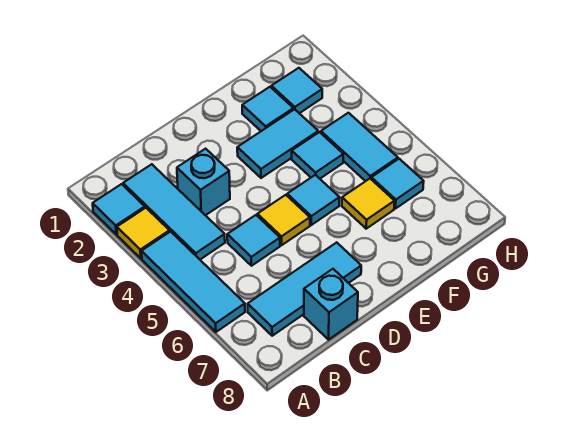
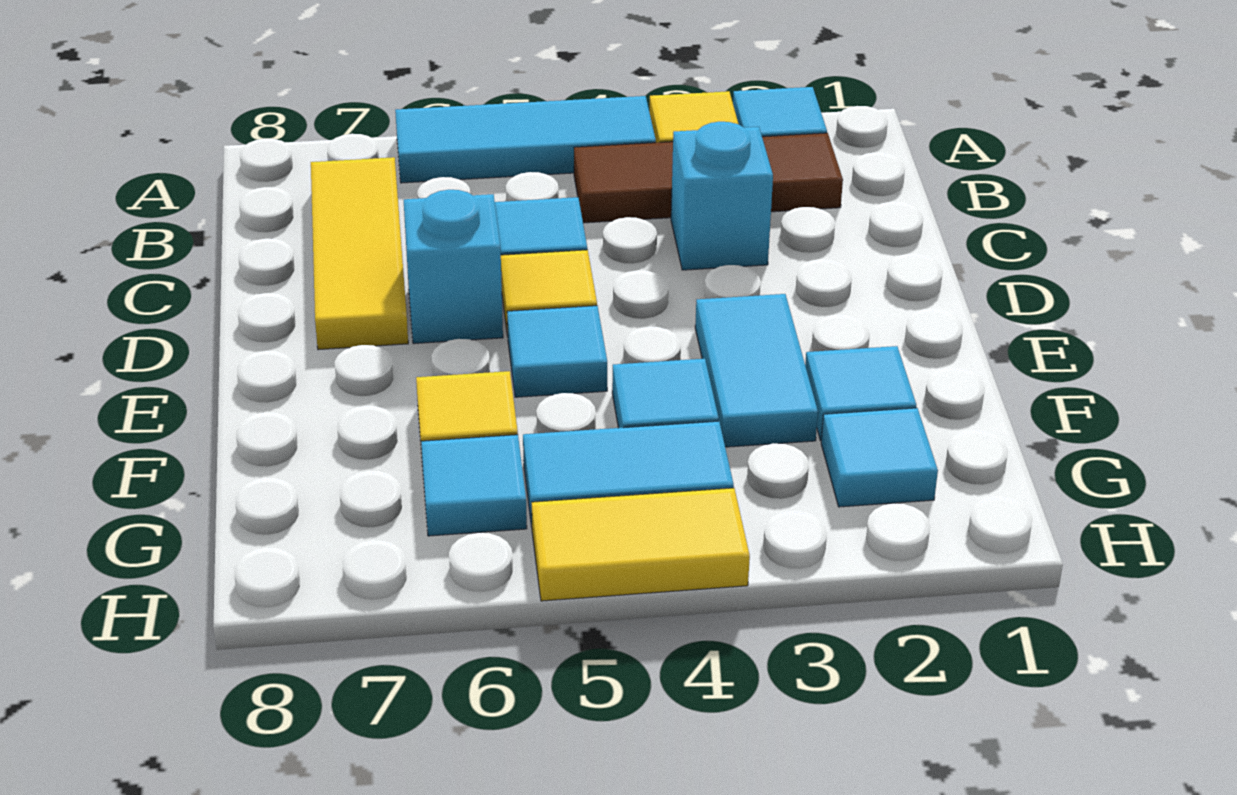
cyan tile B2:B4 level 1 -> brown tile B2:B4 level 1
cyan tile B7:D7 level 1 -> yellow tile B7:D7 level 1
cyan brick C8 level 1 -> cyan brick D6 level 1
none -> yellow tile H4:H5 level 1

